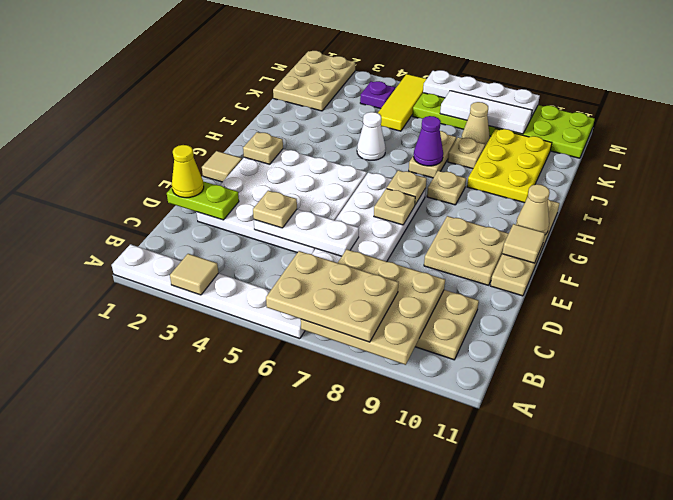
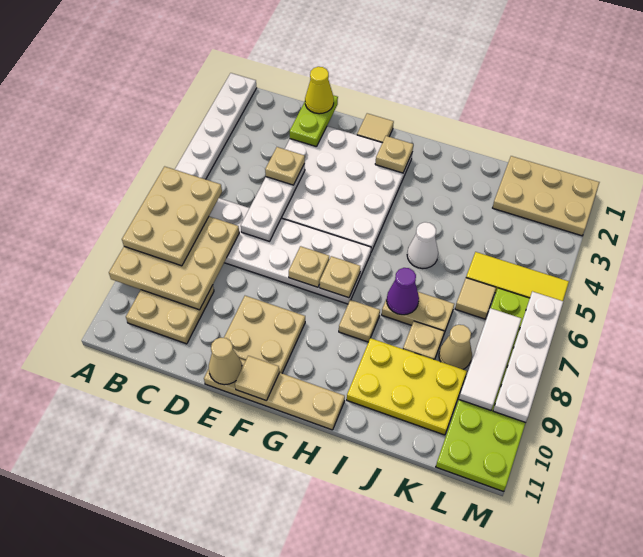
tan tile A3 level 2 -> tan tile K6 level 1
tan cone G11 level 2 -> tan cone E11 level 2
purple plate L4 level 1 -> none

